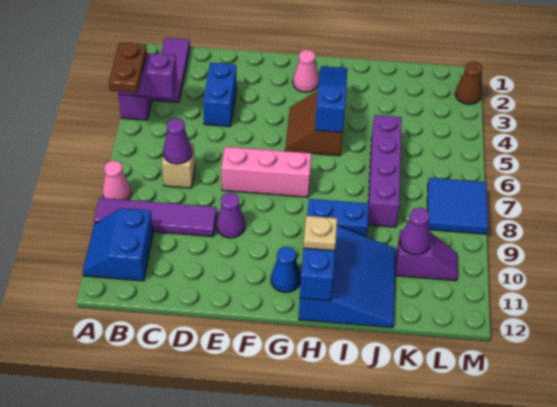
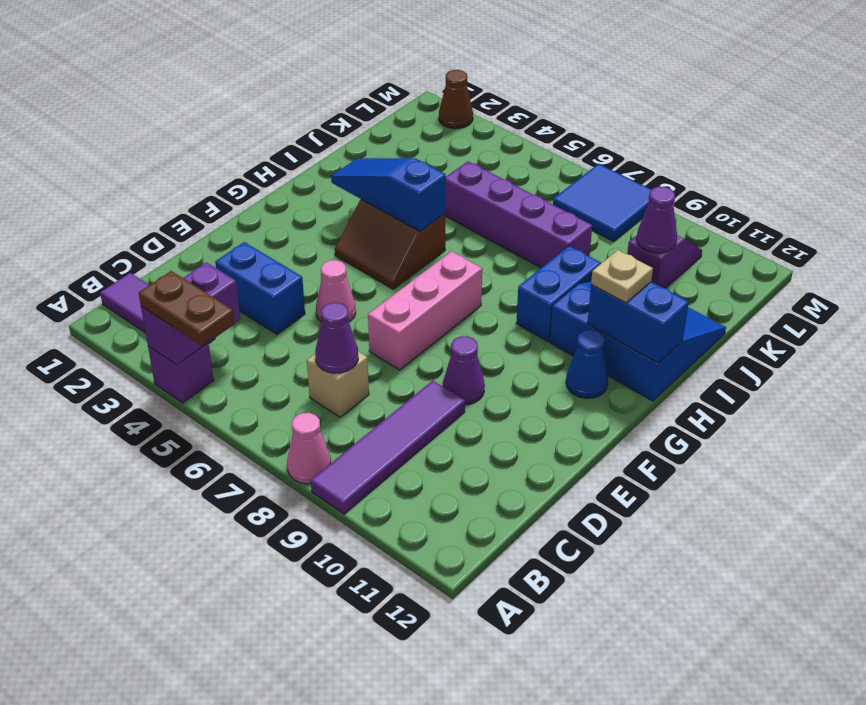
blue slope A10:B11 level 1 top B -> none
pink cone G2 level 1 -> pink cone E5 level 1

